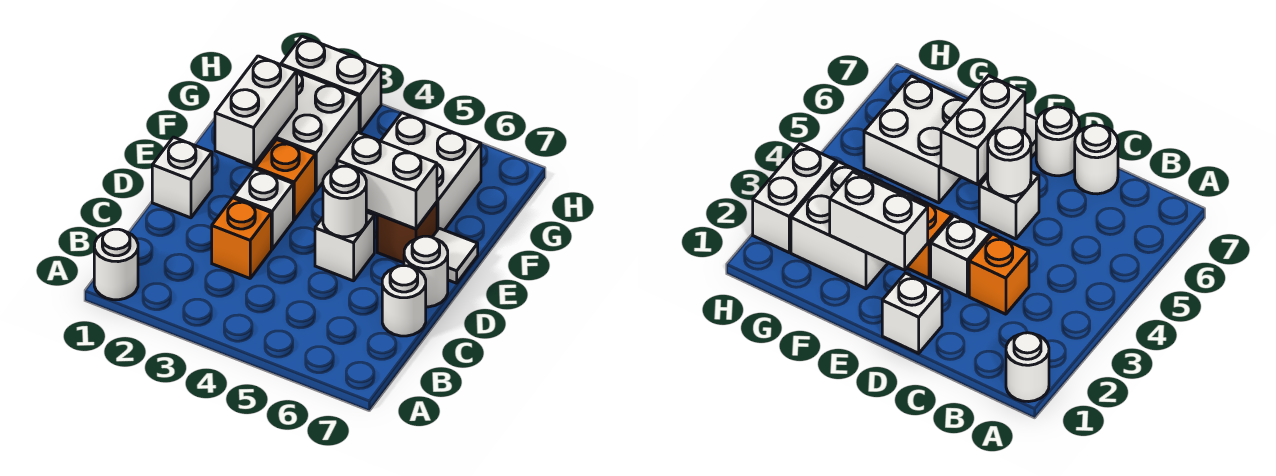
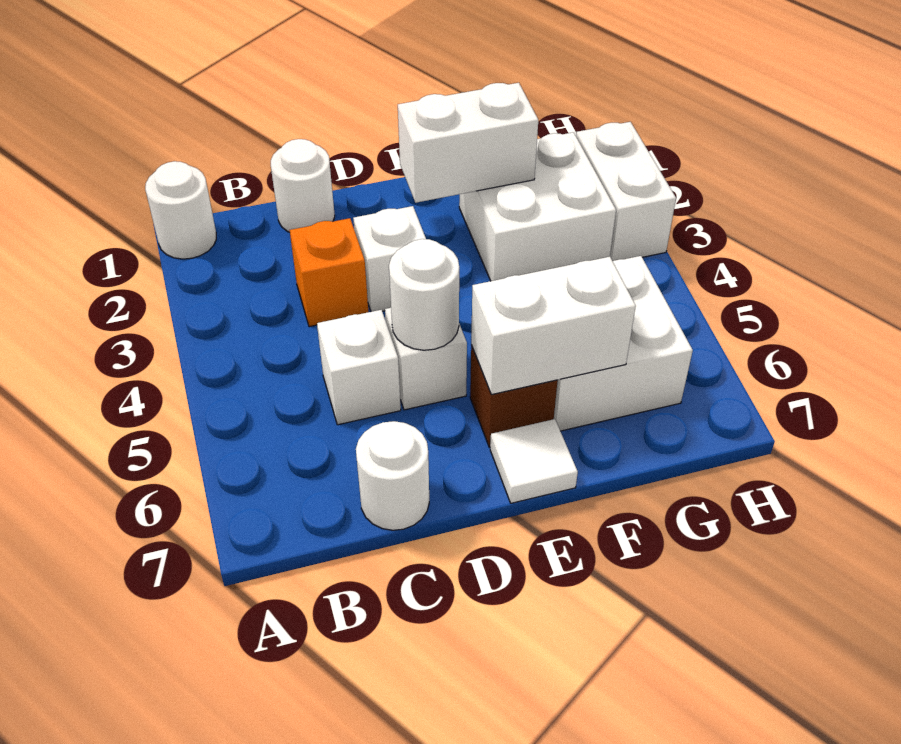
white brick D1 level 1 -> white brick C5 level 1
white round brick D7 level 1 -> white round brick C1 level 1
orange brick E3 level 1 -> none
white brick E5:E6 level 2 -> white brick E6:F6 level 2

